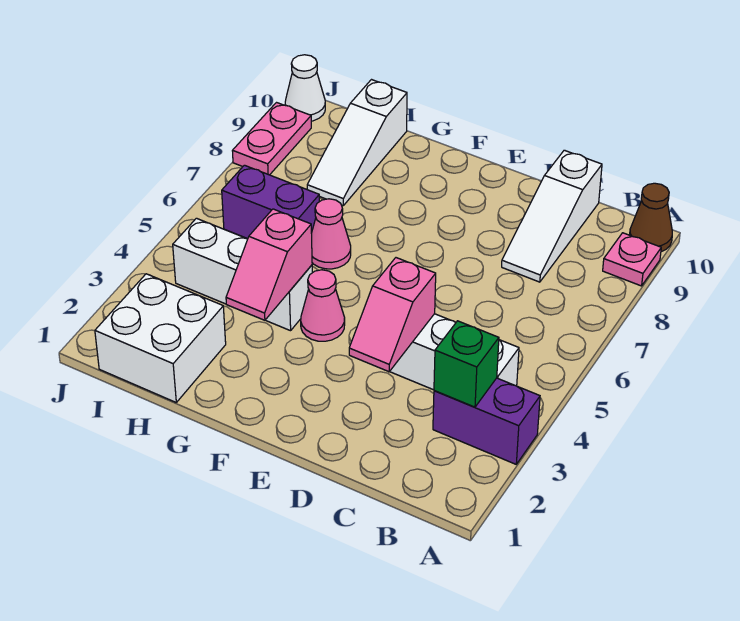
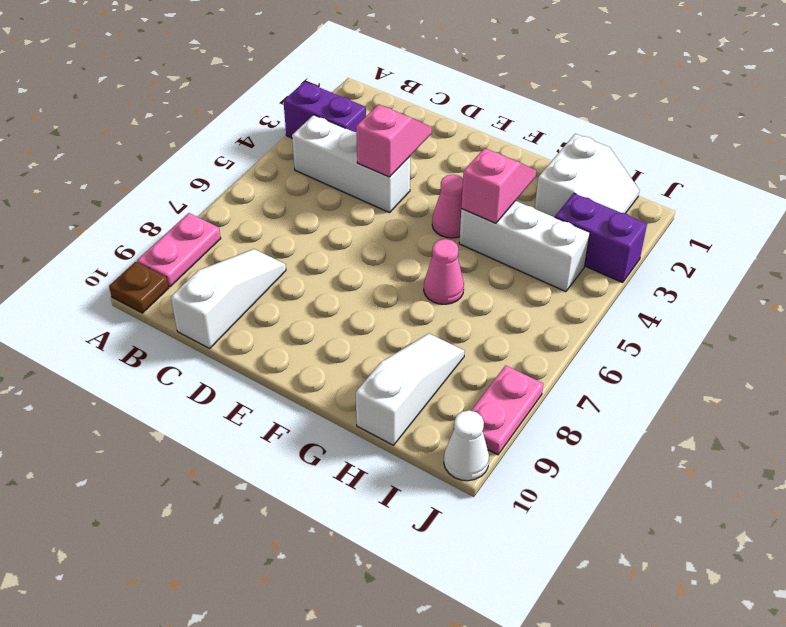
pink plate A9 level 1 -> pink plate A8:A9 level 1
brown cone A10 level 1 -> brown plate A10 level 1
green brick B3 level 2 -> none
white brick H1:I2 level 1 -> white slope H1:I2 level 1 top H
purple brick H6:I6 level 1 -> purple brick I3:J3 level 1

